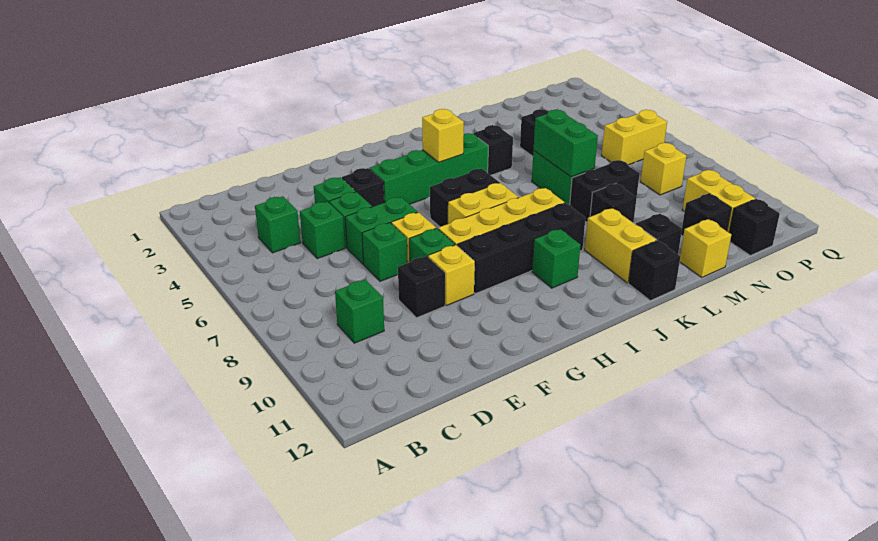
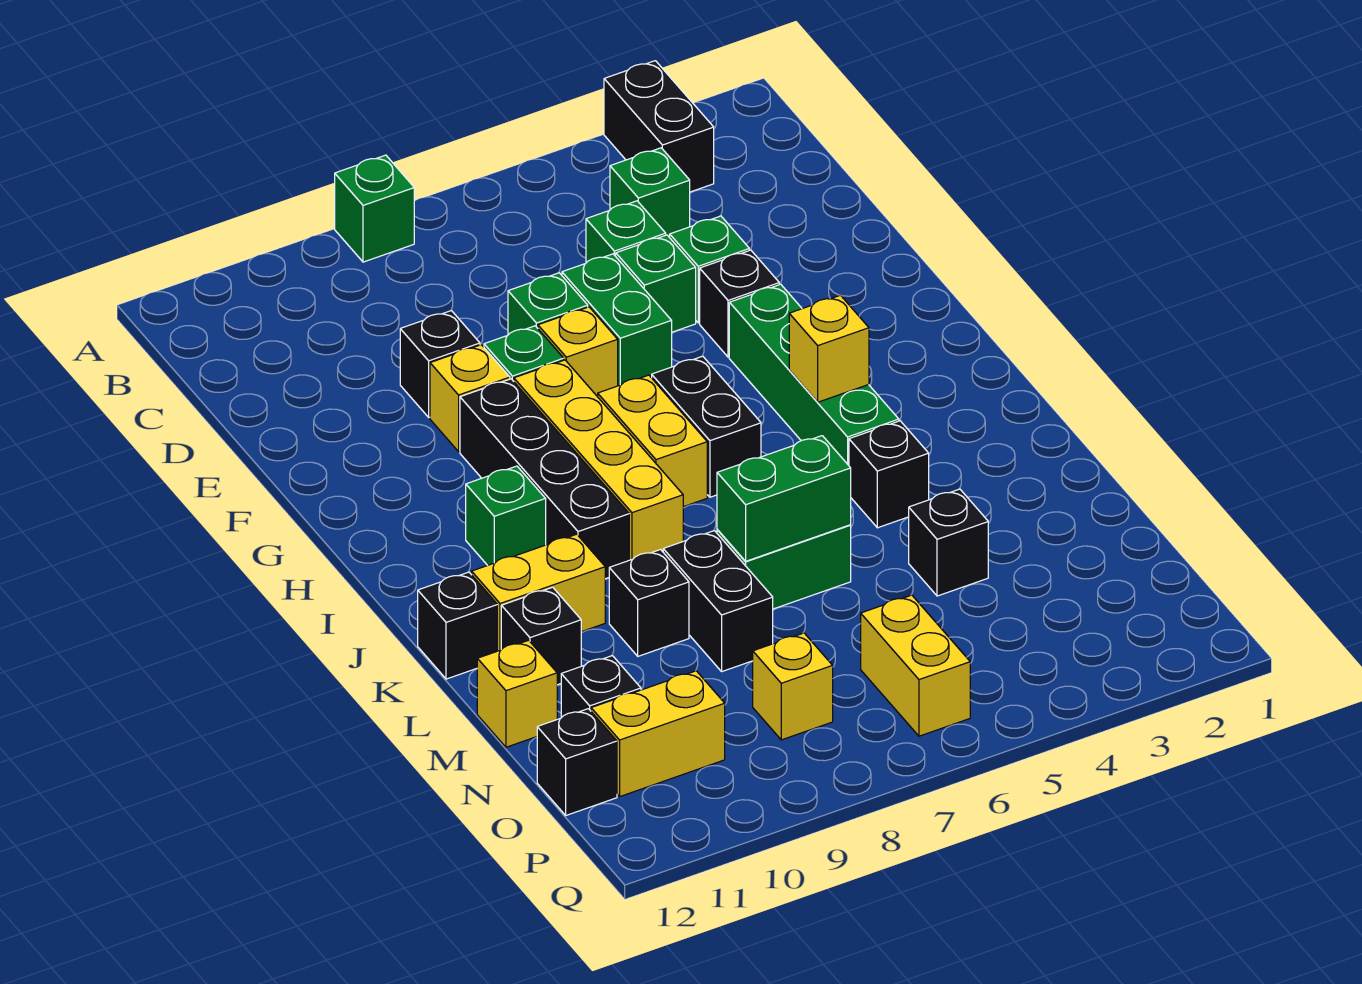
none -> black brick A3:B3 level 1
green brick C9 level 1 -> green brick A8 level 1

